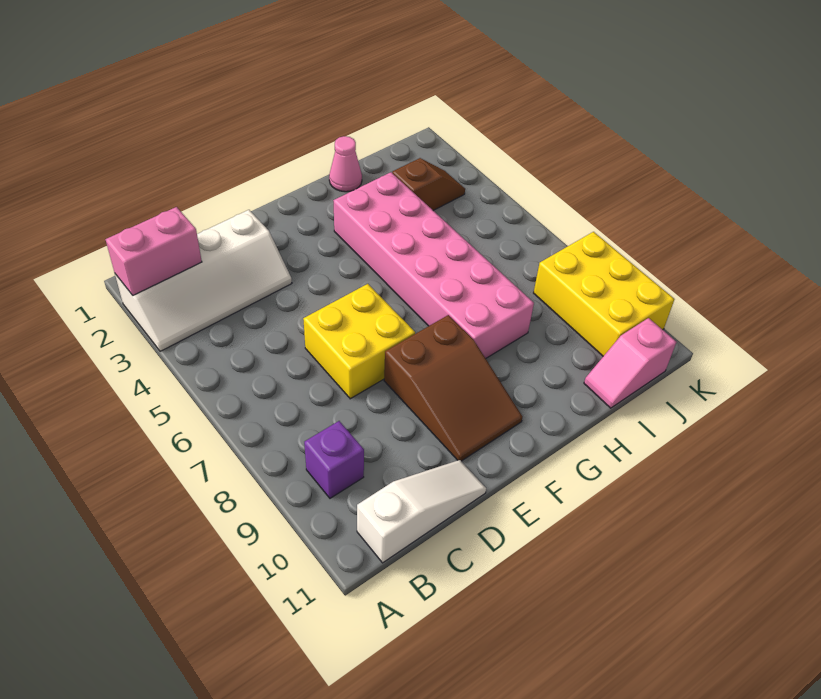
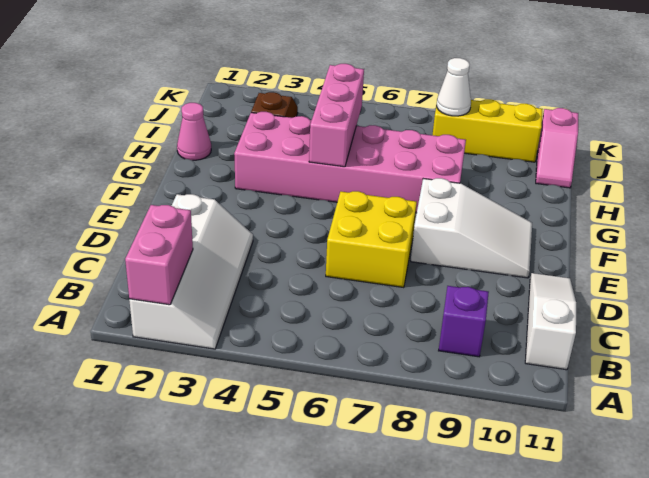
brown slope E8:F10 level 1 top 8 -> white slope E8:F10 level 1 top 8
none -> pink brick G5:I5 level 2
yellow brick J8:K10 level 1 -> yellow brick J8:J10 level 1
none -> white cone J8 level 2

